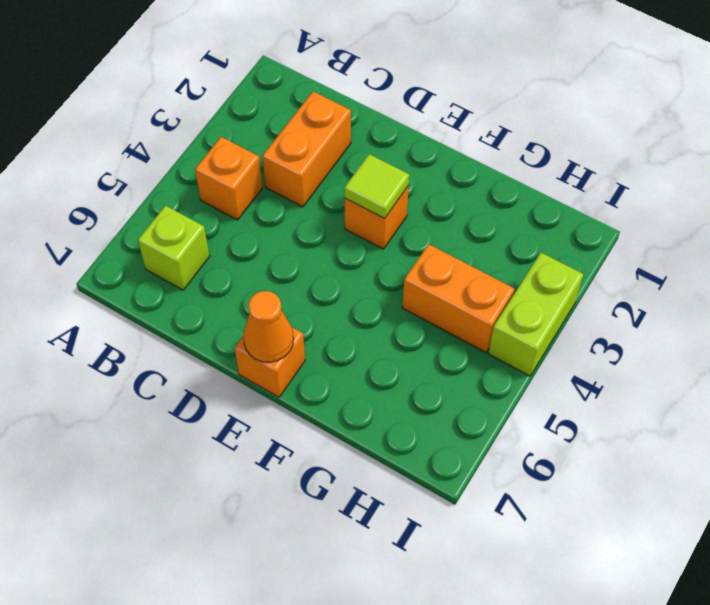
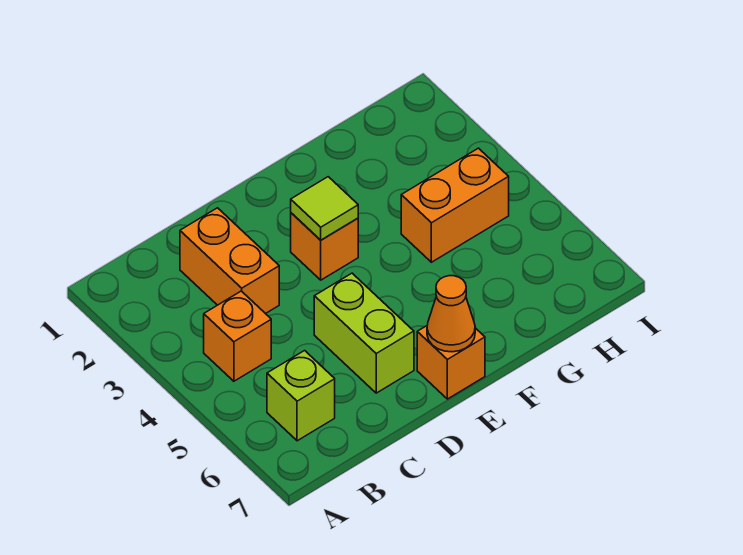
lime brick I3:I4 level 1 -> lime brick D5:D6 level 1

